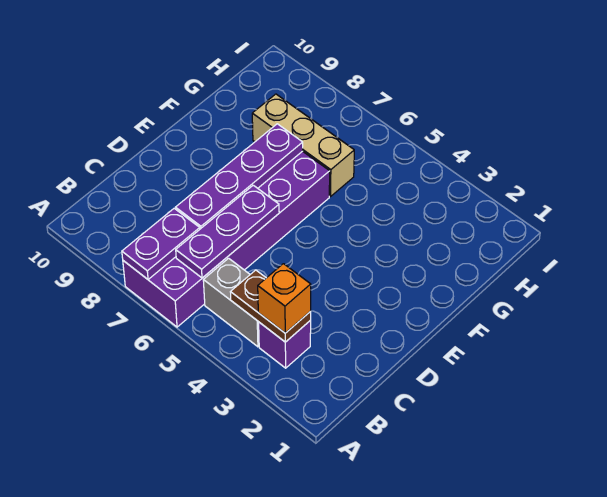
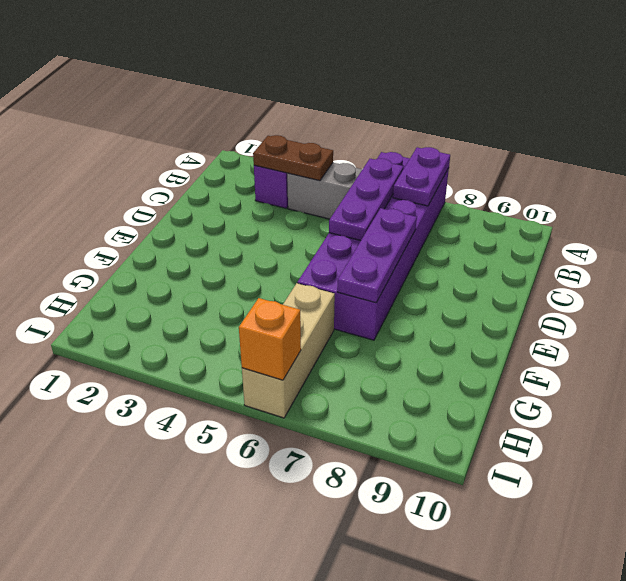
orange brick B3 level 3 -> orange brick I6 level 2
purple plate C7:F7 level 2 -> purple plate D7:F7 level 2
tan brick G6:G8 level 1 -> tan brick G6:I6 level 1

